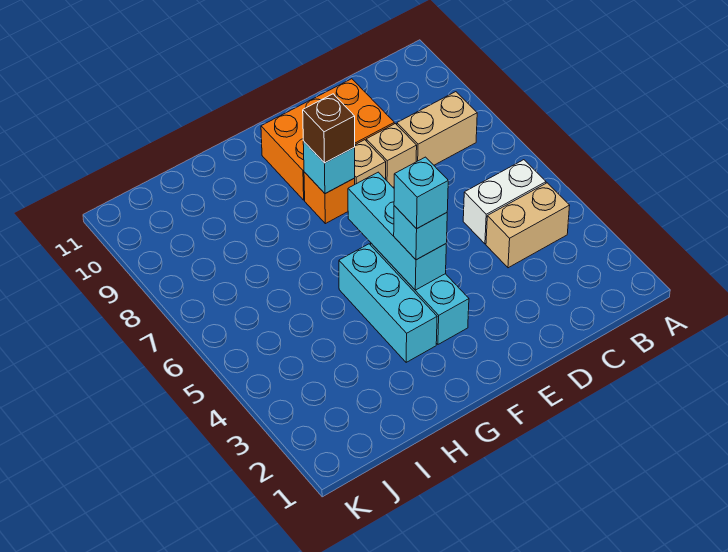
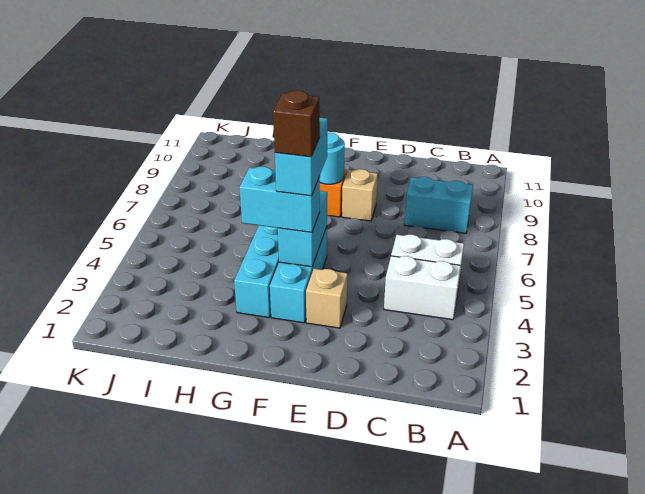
tan brick B4:C4 level 1 -> white brick B4:C4 level 1
tan brick B8:C8 level 1 -> cyan brick B8:C8 level 1
tan brick D8 level 1 -> tan brick E3 level 1
orange brick D9:F10 level 1 -> none
cyan brick F4:F6 level 2 -> cyan brick F4:F5 level 2
cyan brick F4 level 3 -> cyan brick F4:G4 level 3
cyan brick F4 level 4 -> cyan brick F4:F5 level 4
cyan brick F8 level 2 -> cyan round brick F8 level 2
brown brick F8 level 3 -> brown brick F4 level 5

